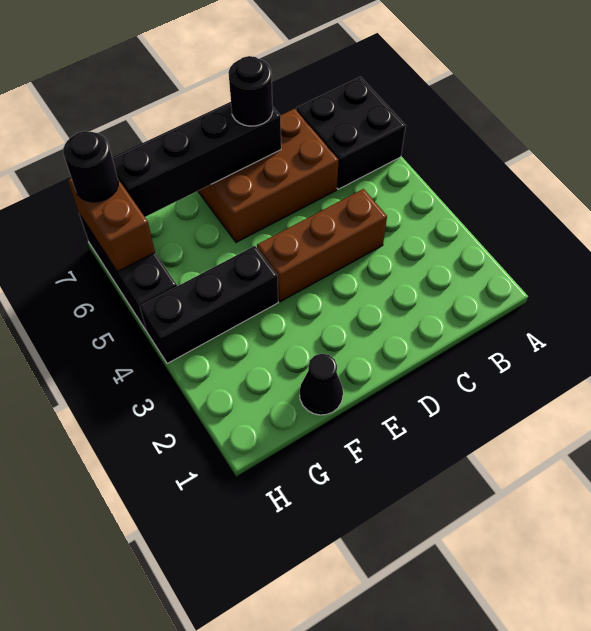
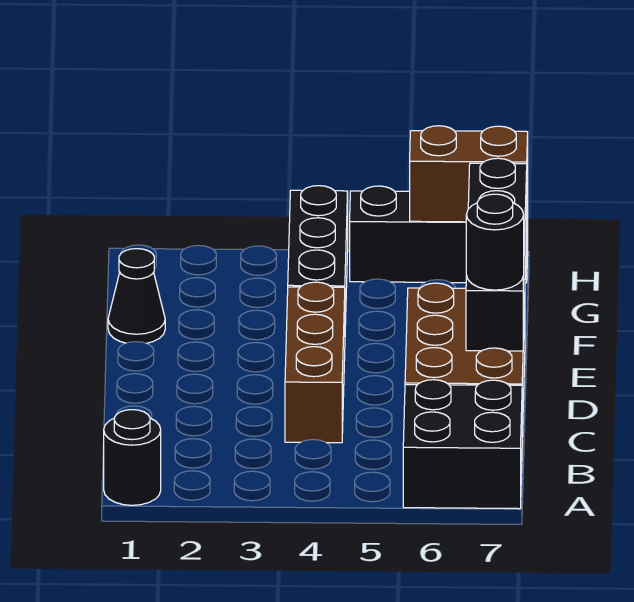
black round brick H7 level 3 -> black round brick A1 level 1

